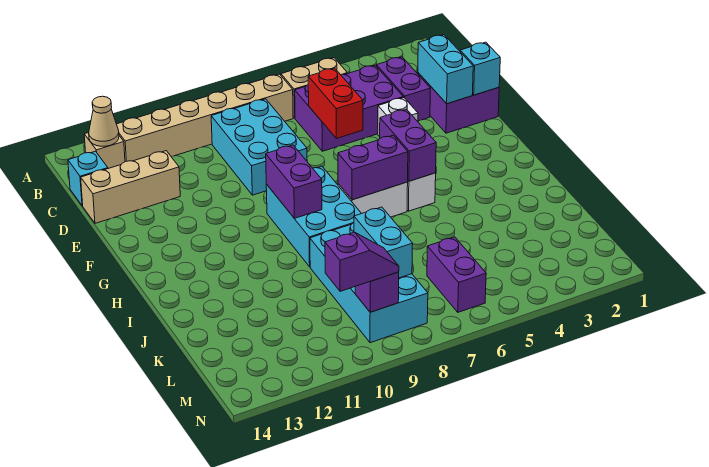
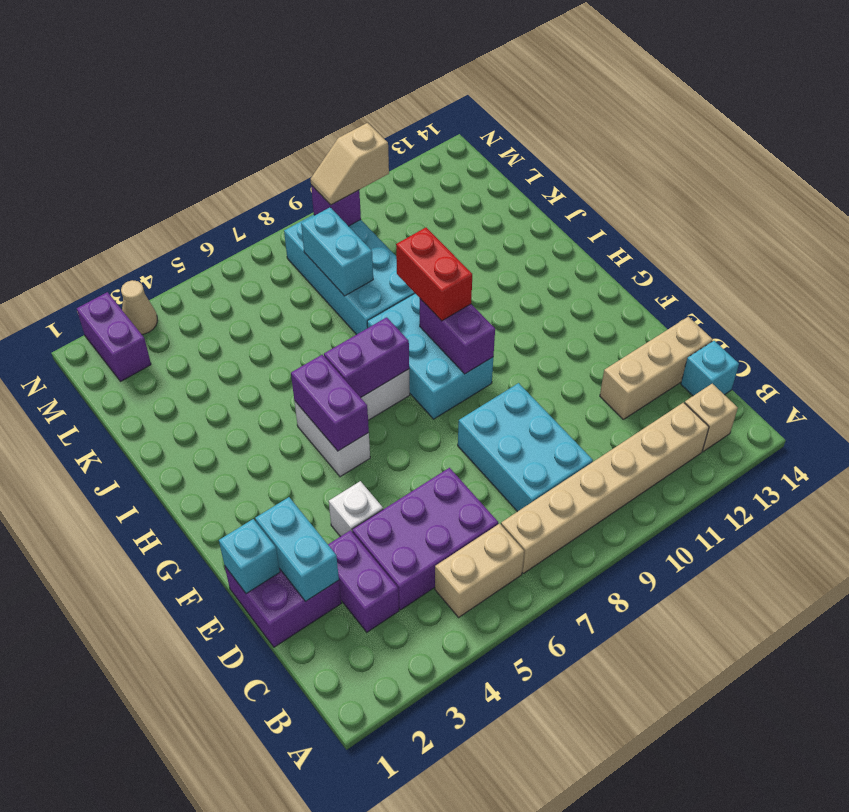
tan cone B13 level 2 -> tan cone N3 level 1
red brick D6:E6 level 2 -> red brick H9:I9 level 3
purple brick L6:M6 level 1 -> purple brick M2:N2 level 1
purple slope M9:M10 level 3 top 10 -> tan slope M9:M10 level 3 top 10

